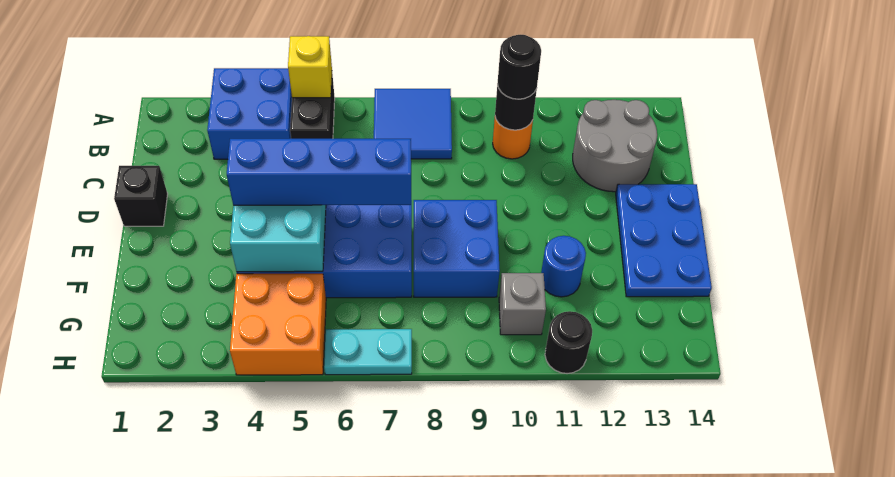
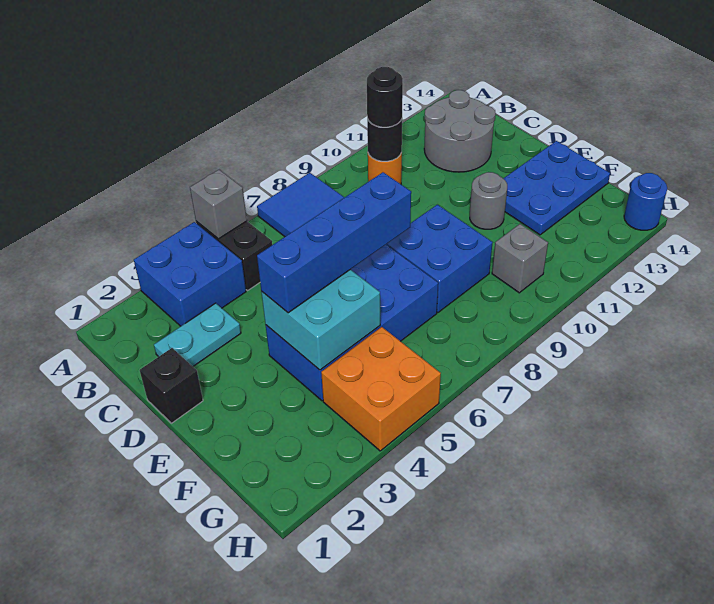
yellow brick A5 level 2 -> grey brick A5 level 2
blue plate D13:F14 level 1 -> blue plate E12:F14 level 1
none -> grey round brick E11 level 1
blue round brick F11 level 1 -> blue round brick H14 level 1
cyan plate H6:H7 level 1 -> cyan plate C2:C3 level 1
black round brick H11 level 1 -> none

